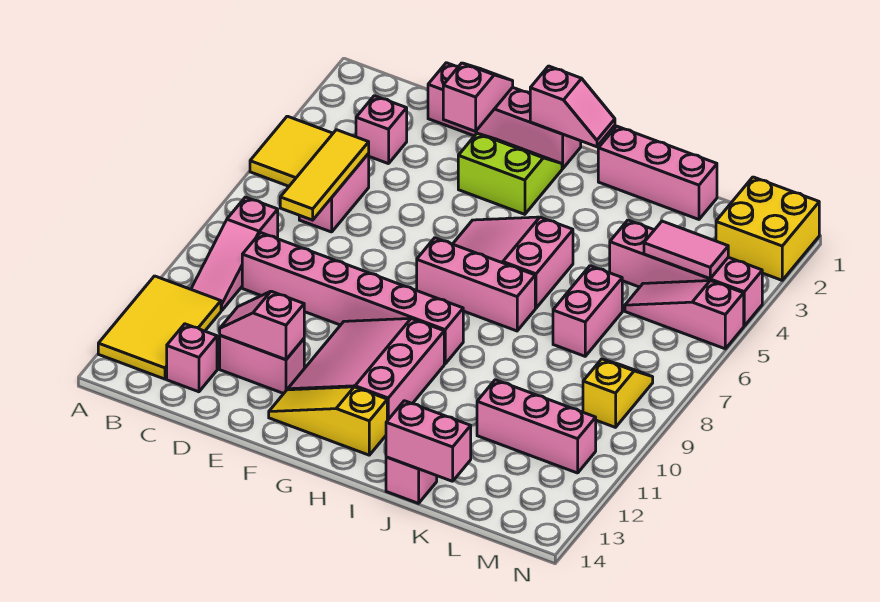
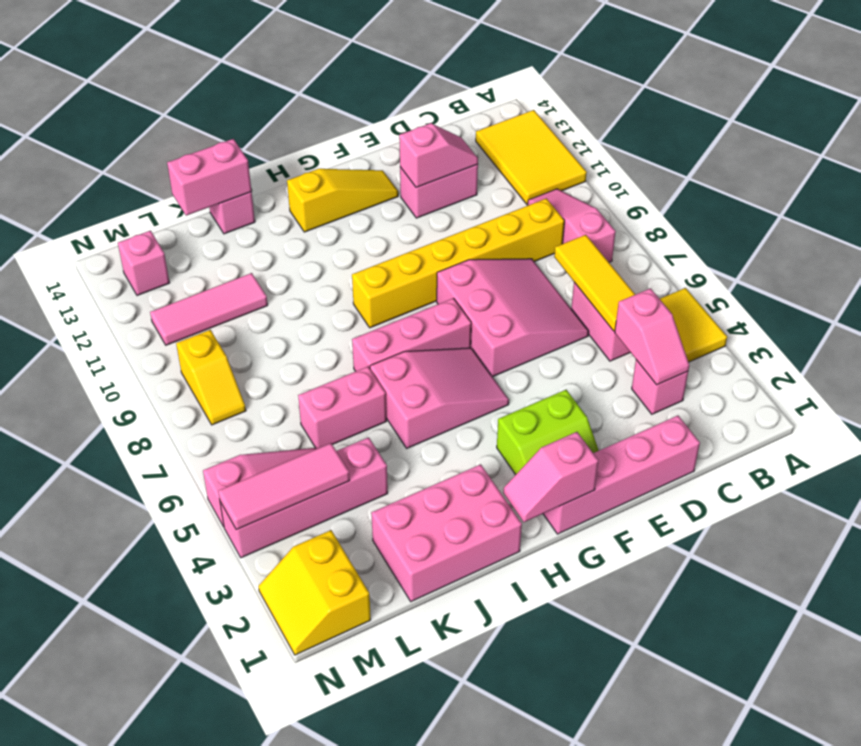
pink brick C9:H9 level 1 -> yellow brick C9:H9 level 1
pink brick C13 level 1 -> pink brick M13 level 1
pink slope E1:E2 level 2 top 2 -> pink slope C3:C4 level 2 top 4
pink slope F10:H12 level 1 top H -> pink slope D6:F8 level 1 top F
pink brick I1:K1 level 1 -> pink brick I1:K2 level 1
pink brick K6:K7 level 1 -> pink brick J6:K6 level 1
pink brick K11:M11 level 1 -> pink tile K11:M11 level 1
pink tile L4:M4 level 2 -> pink tile L4:N4 level 2
yellow brick M1:N2 level 1 -> yellow slope M1:N2 level 1 top M

